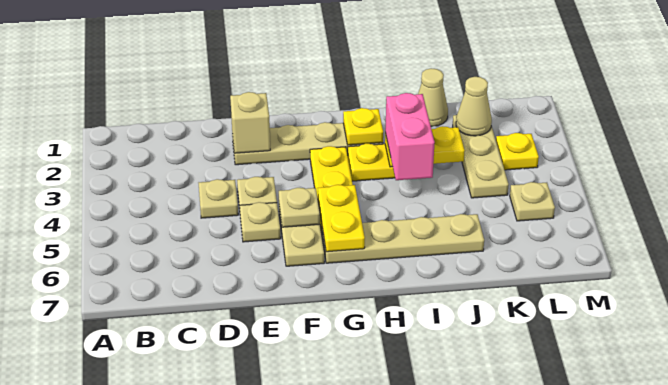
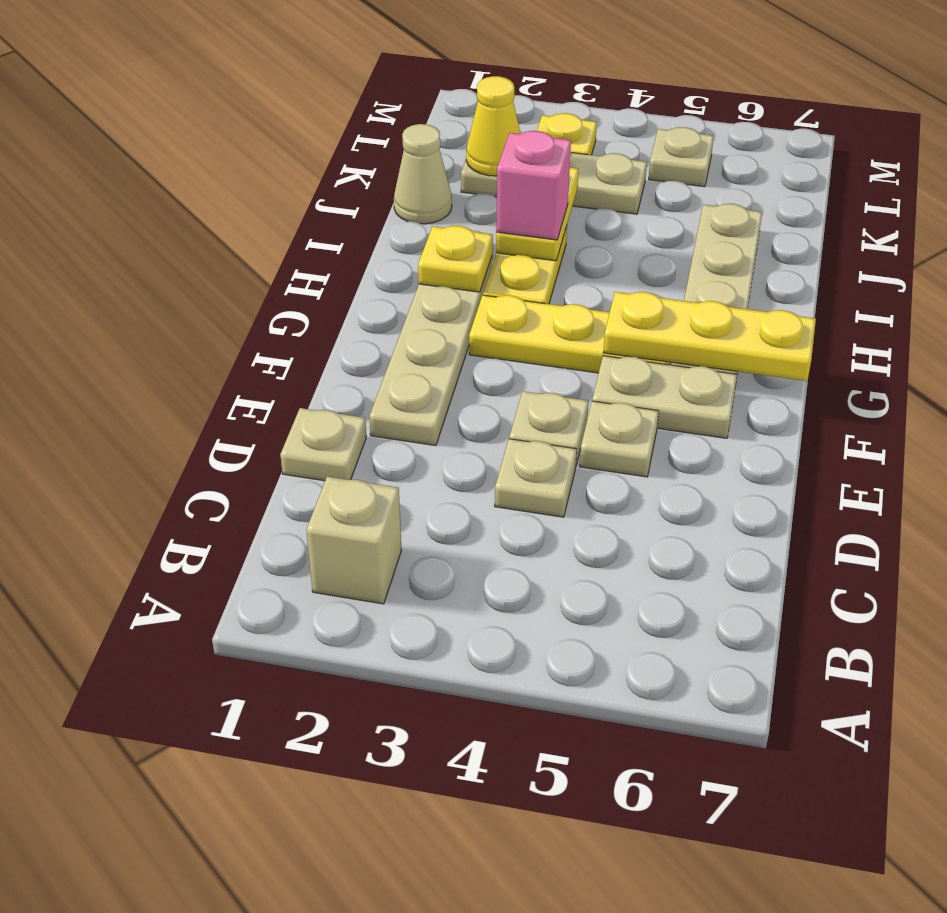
tan brick E2 level 2 -> tan brick B2 level 1
tan plate F5 level 2 -> tan plate D1 level 1
yellow plate G5:G6 level 2 -> yellow plate G5:G7 level 2
pink brick I3:I4 level 3 -> pink brick I3 level 3
tan cone K2 level 2 -> yellow cone K2 level 2

